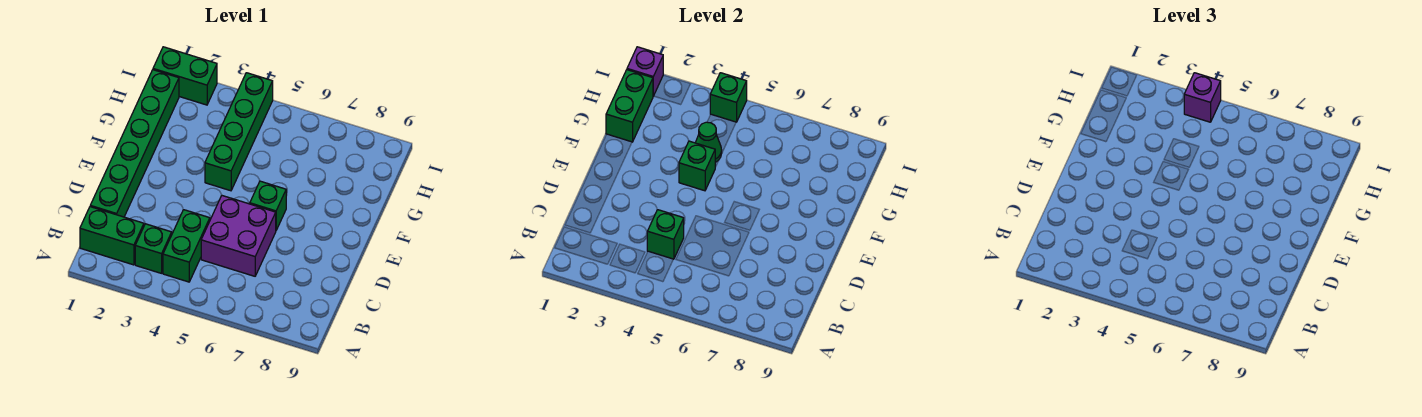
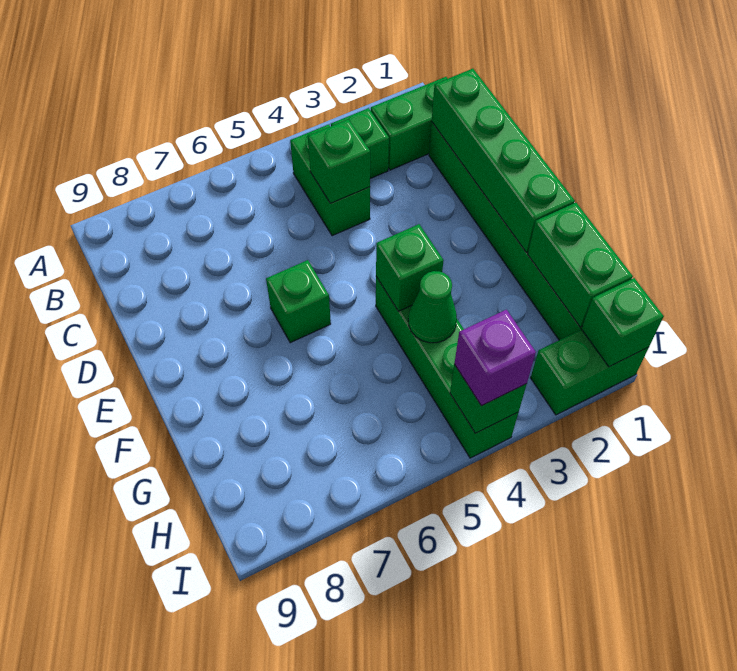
none -> green brick C1:F1 level 2
purple brick C5:D6 level 1 -> none
purple brick I1 level 2 -> green brick I1 level 2

